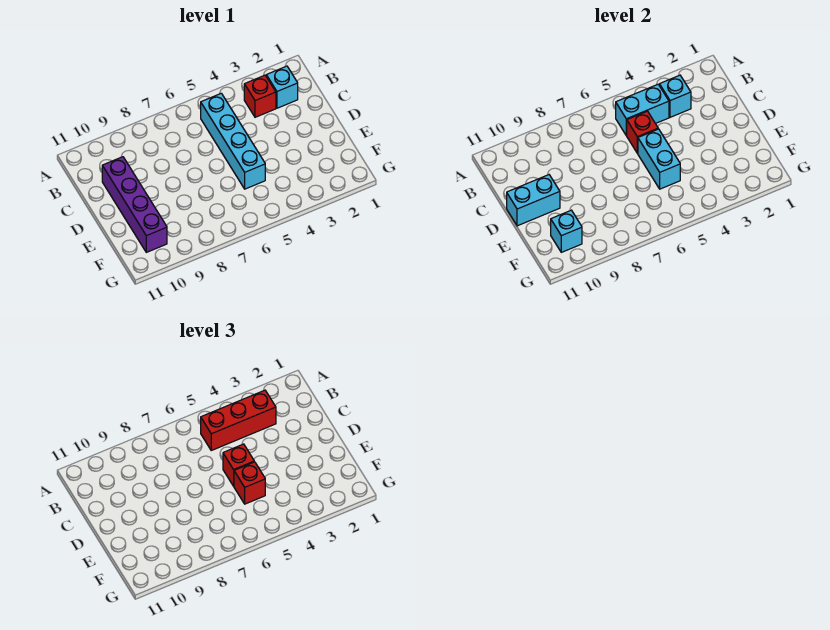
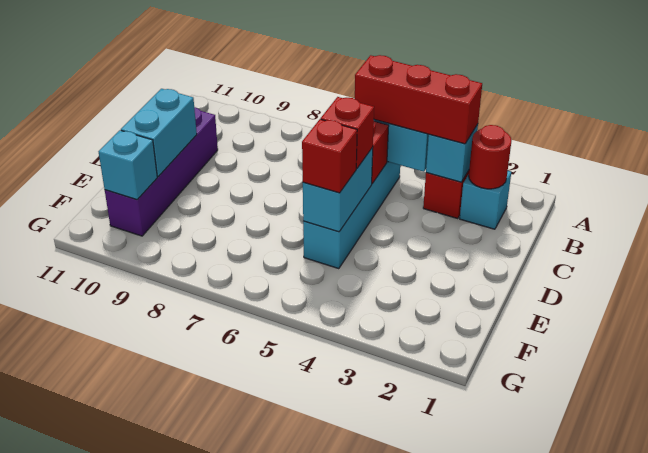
none -> red round brick B2 level 2
cyan brick D10:D11 level 2 -> cyan brick D10:E10 level 2

